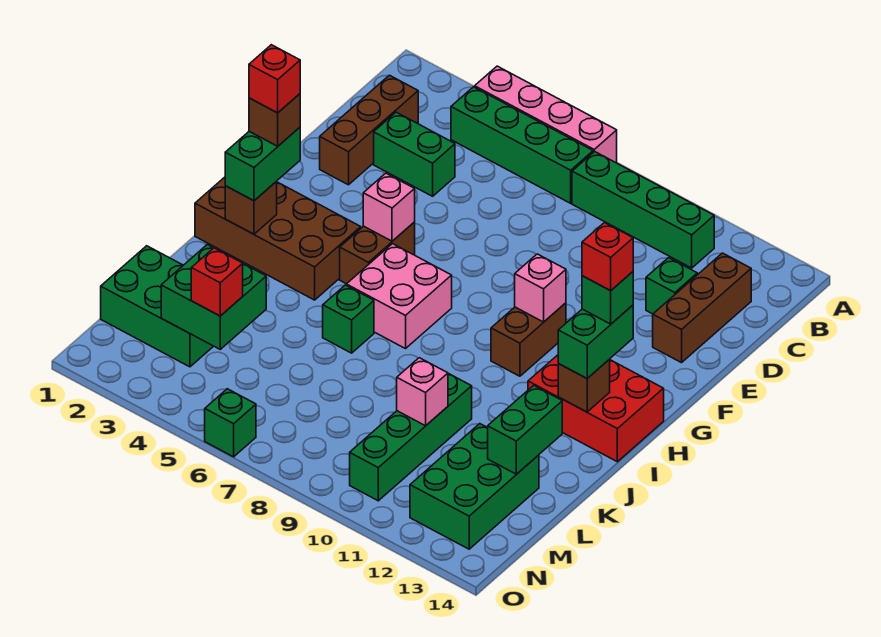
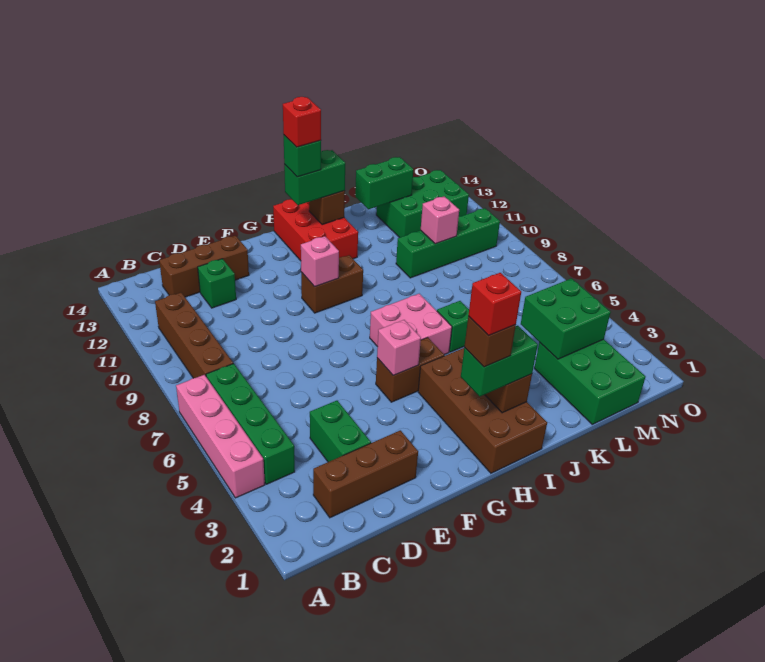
green brick B8:B11 level 1 -> brown brick B8:B11 level 1
red brick M4 level 3 -> none
green brick O6 level 1 -> none

